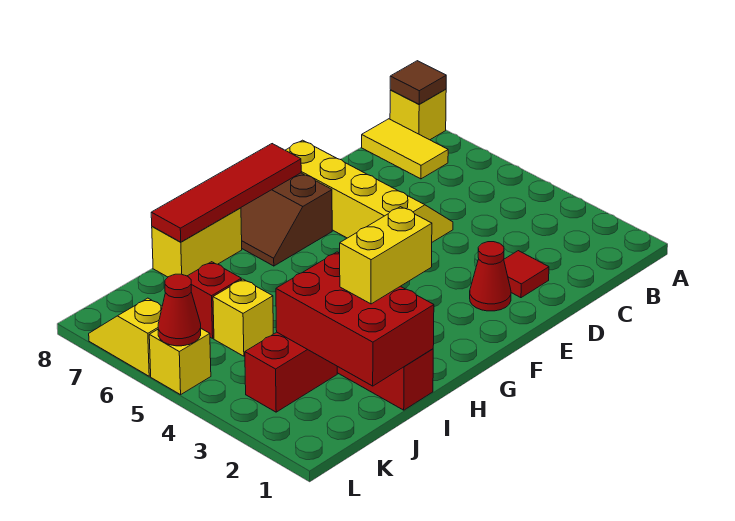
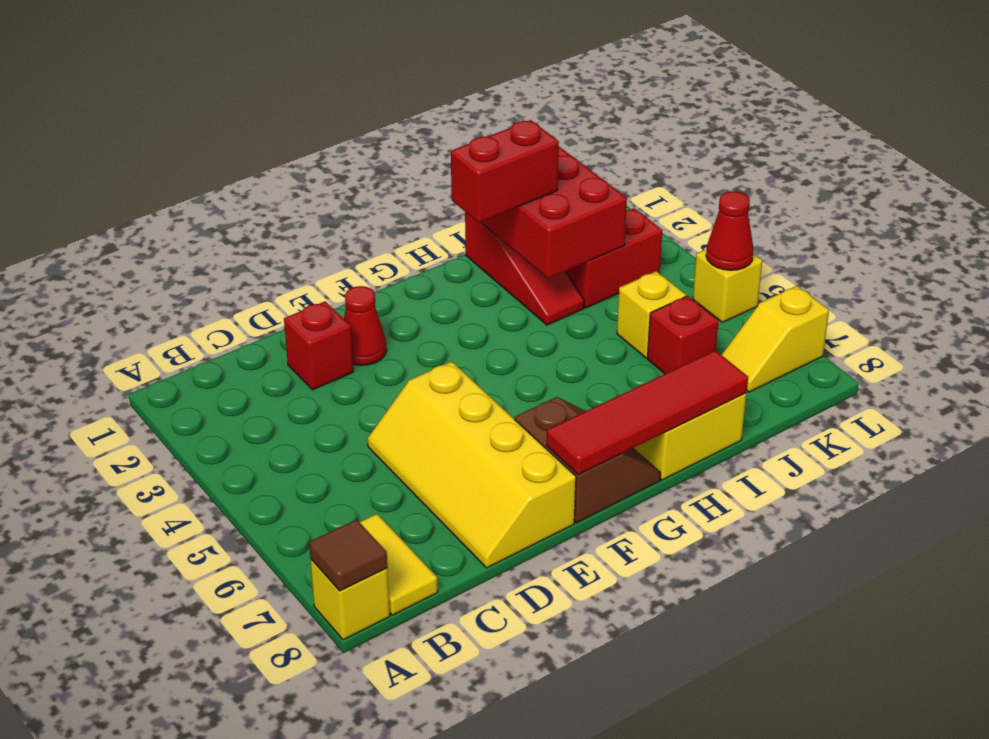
red tile D2 level 1 -> red brick D2 level 1
yellow brick H2:I2 level 3 -> red brick H2:I2 level 3
yellow slope L6:L7 level 1 top 6 -> yellow slope K7:L7 level 1 top L

